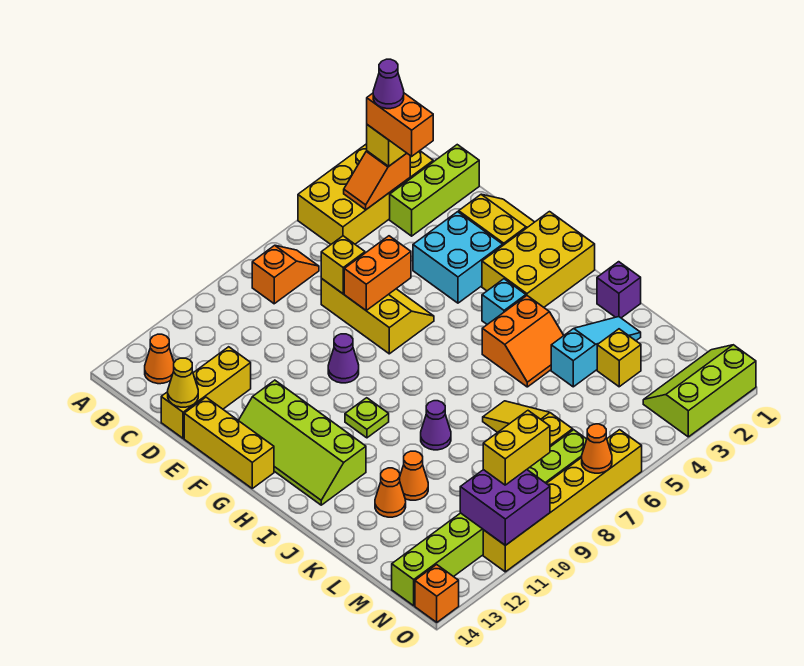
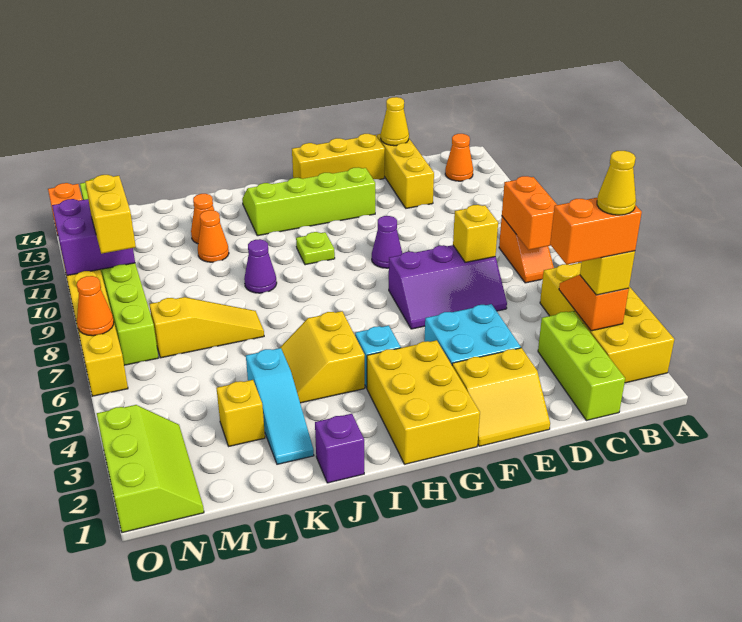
purple cone B3 level 5 -> yellow cone B3 level 5
yellow slope D6:F7 level 1 top 7 -> purple slope D6:F7 level 1 top 7
orange brick E6:E7 level 2 -> orange brick B7:B8 level 2
orange slope I4:J5 level 1 top I -> yellow slope I4:J5 level 1 top I

